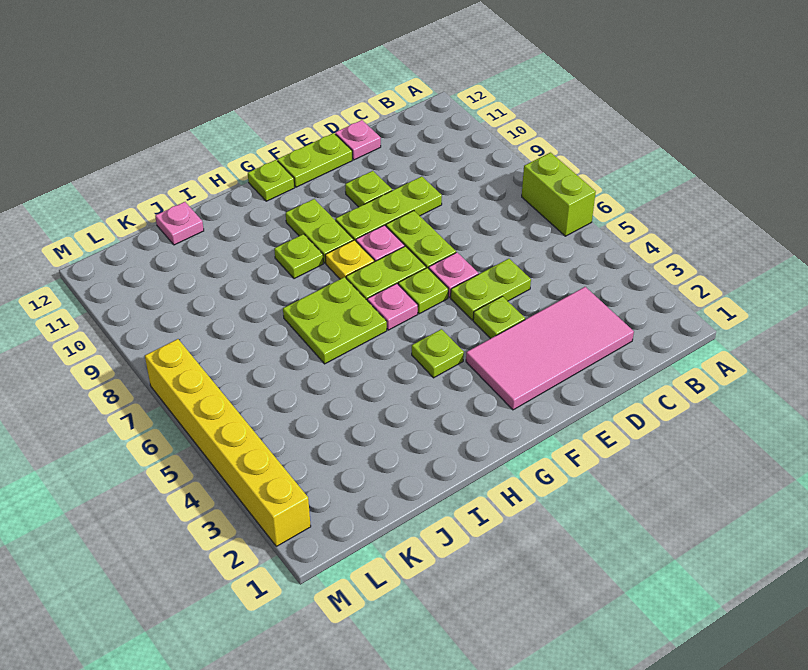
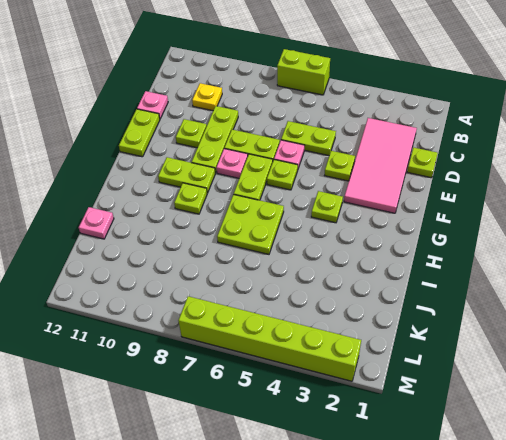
lime plate D5:E5 level 1 -> lime plate D5:D6 level 1
pink plate G6 level 1 -> none
yellow plate G8 level 1 -> yellow plate C10 level 1
lime plate G12 level 1 -> lime plate D1 level 1
yellow brick M2:M7 level 1 -> lime brick M2:M7 level 1

